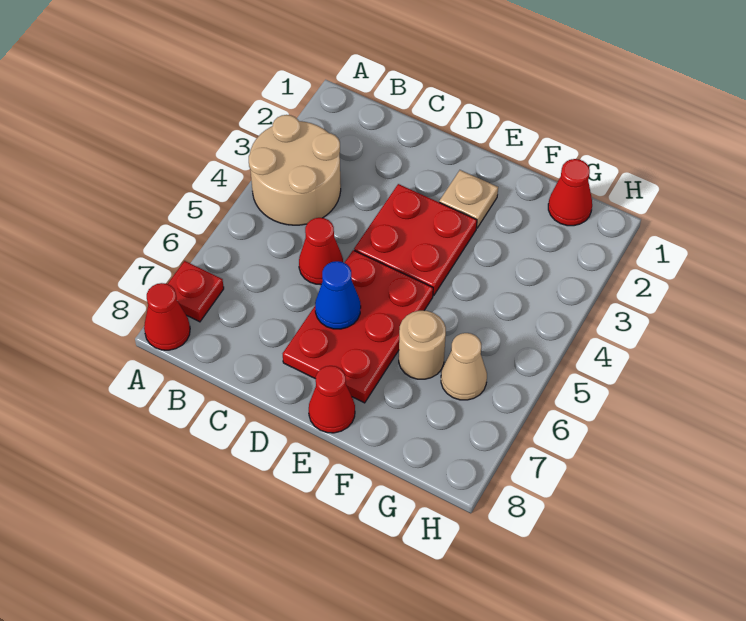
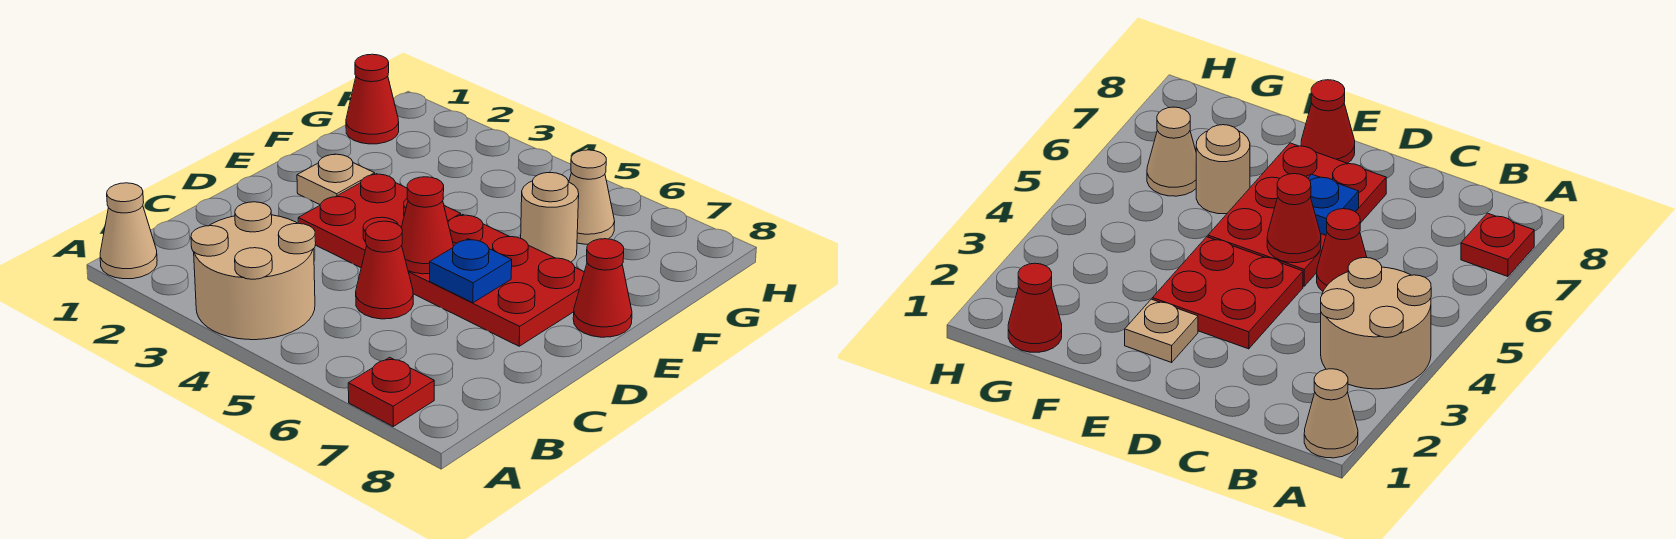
none -> tan cone A1 level 1
red cone A8 level 1 -> red cone D5 level 2
blue cone D6 level 2 -> blue plate D6 level 2

